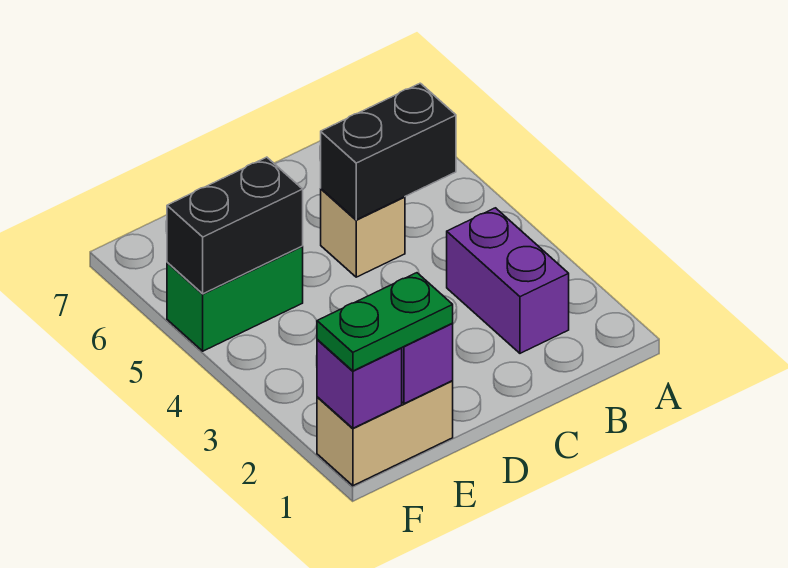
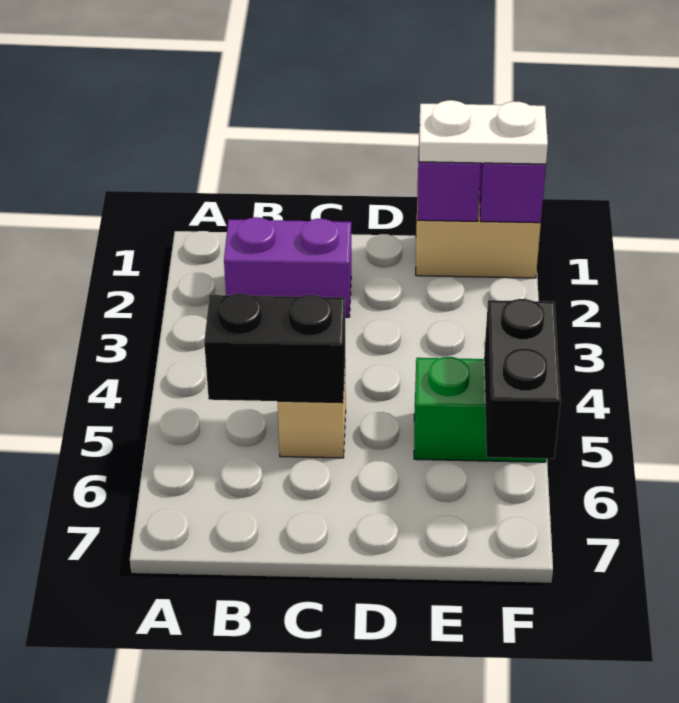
purple brick B2:B3 level 1 -> purple brick B2:C2 level 1
green plate E1:F1 level 3 -> white plate E1:F1 level 3
black brick E5:F5 level 2 -> black brick F5:F6 level 2

